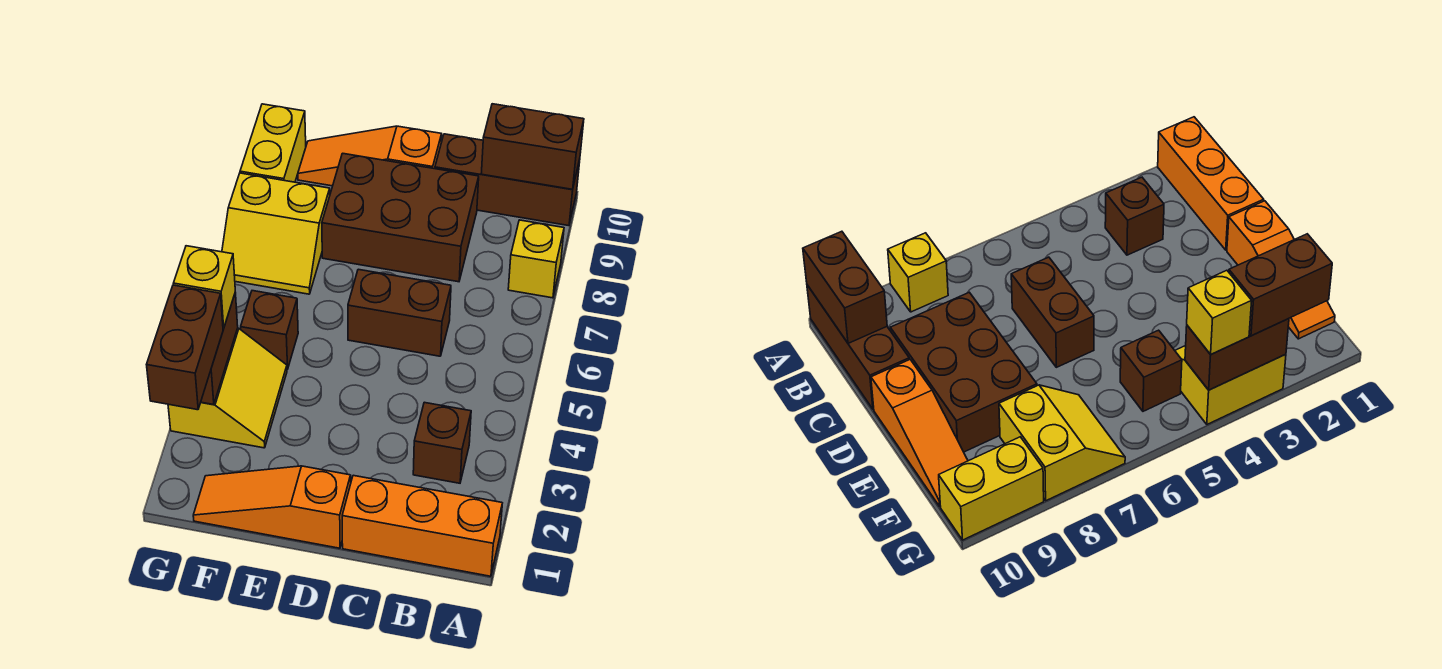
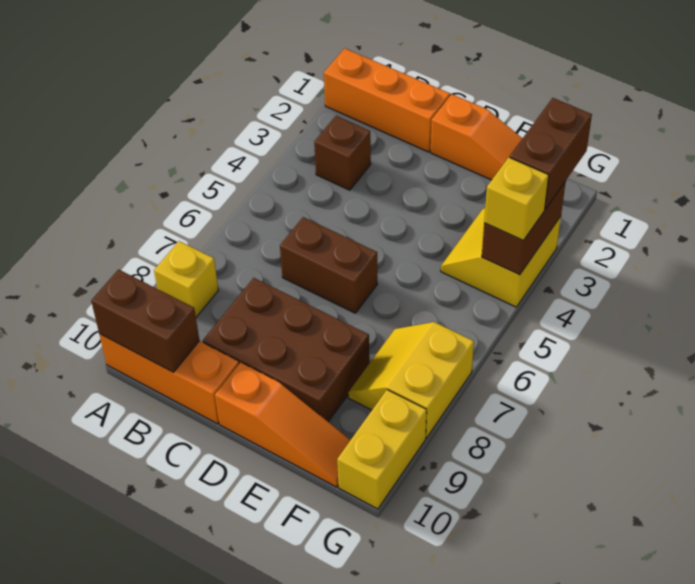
brown brick A10:C10 level 1 -> orange brick A10:C10 level 1
brown brick F5 level 1 -> none
yellow slope F7:G8 level 1 top 8 -> yellow slope F7:G8 level 1 top G

